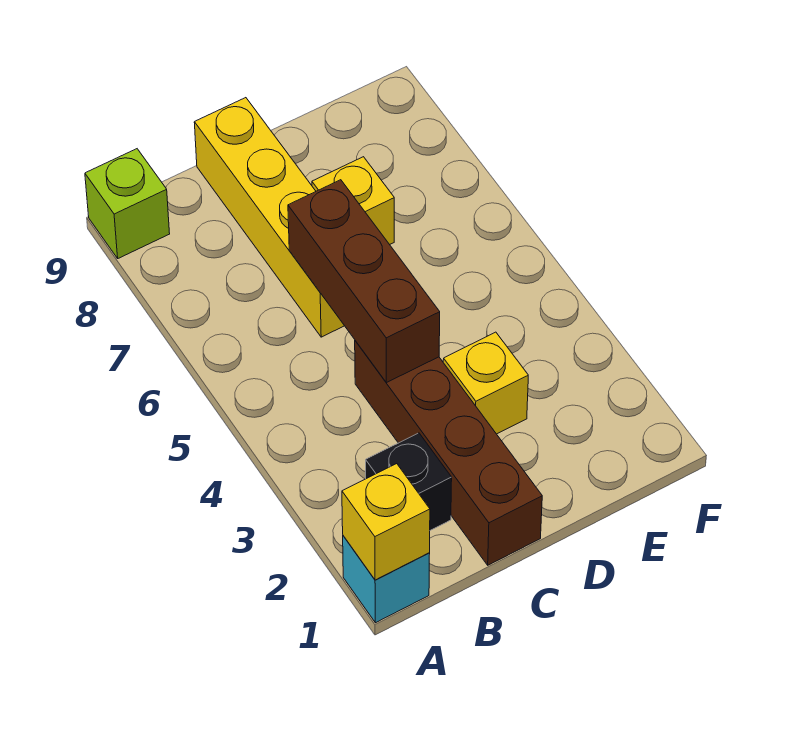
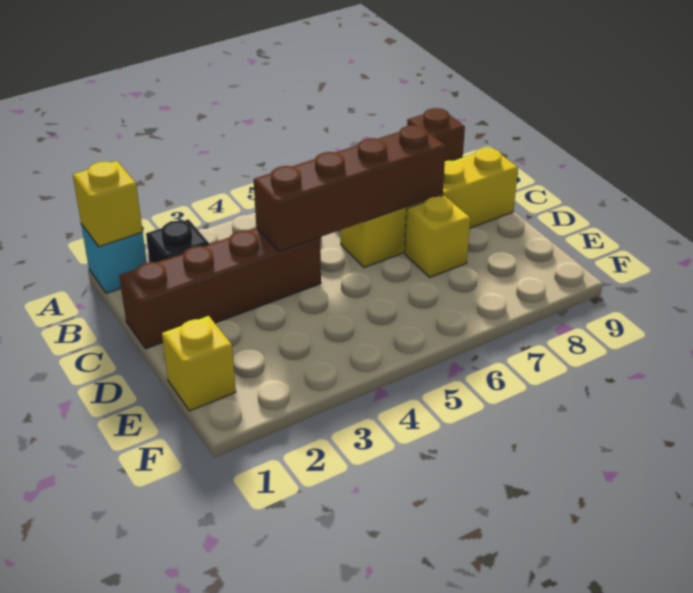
lime brick A9 level 1 -> brown brick A9 level 1
brown brick C4:C6 level 2 -> brown brick C4:C7 level 2
yellow brick D3 level 1 -> yellow brick E1 level 1

